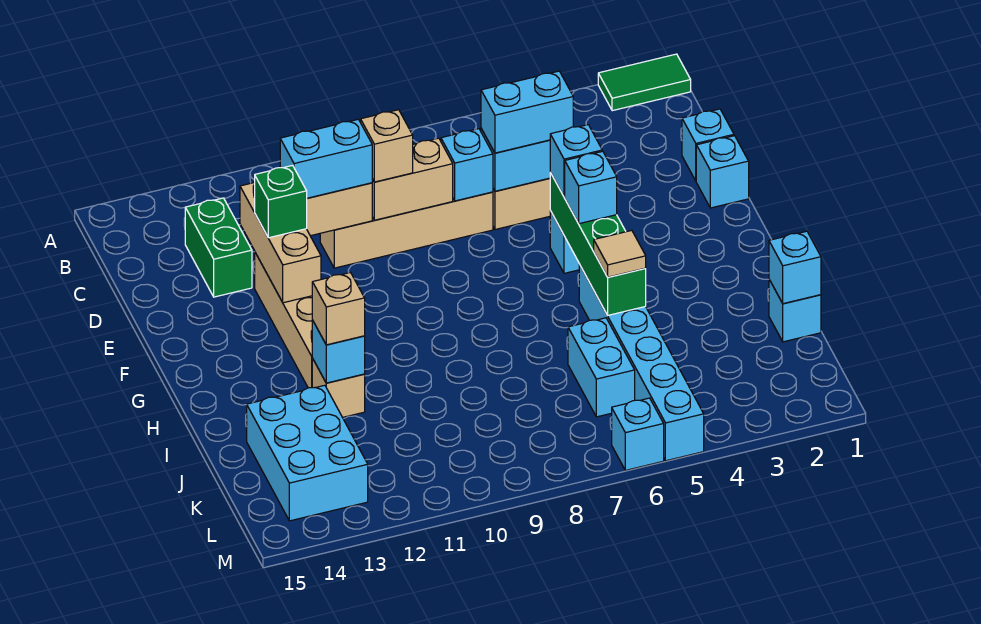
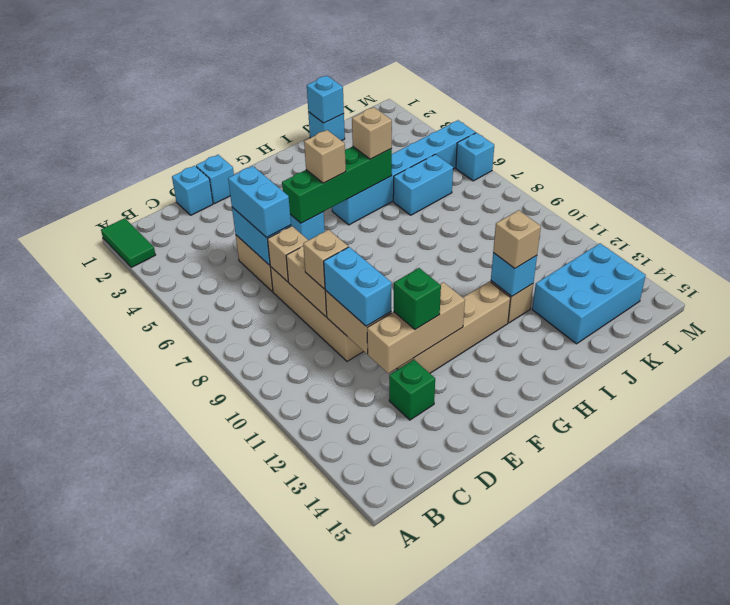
green brick C13:D13 level 1 -> green brick D13 level 1
cyan brick D7 level 2 -> tan brick D7 level 2
cyan brick F5 level 3 -> none
cyan brick G5 level 3 -> tan brick G5 level 3
tan tile I5 level 3 -> tan brick I5 level 3

